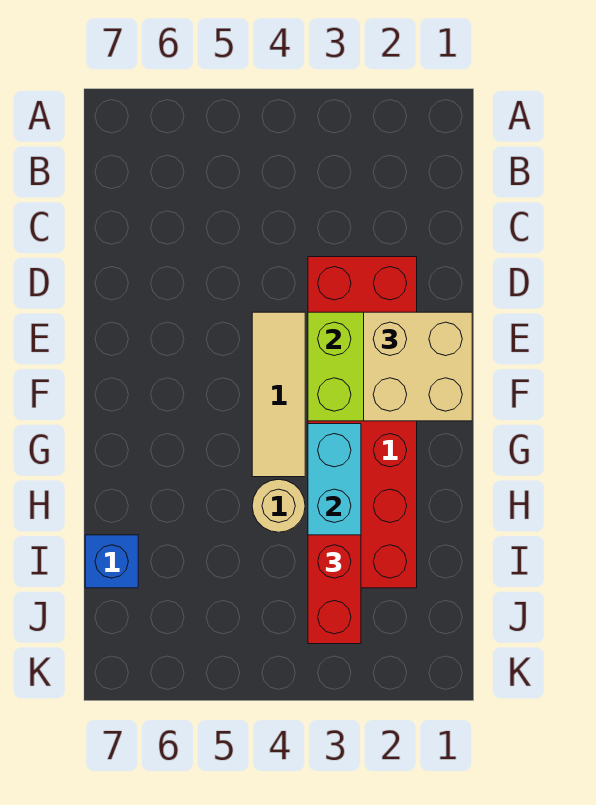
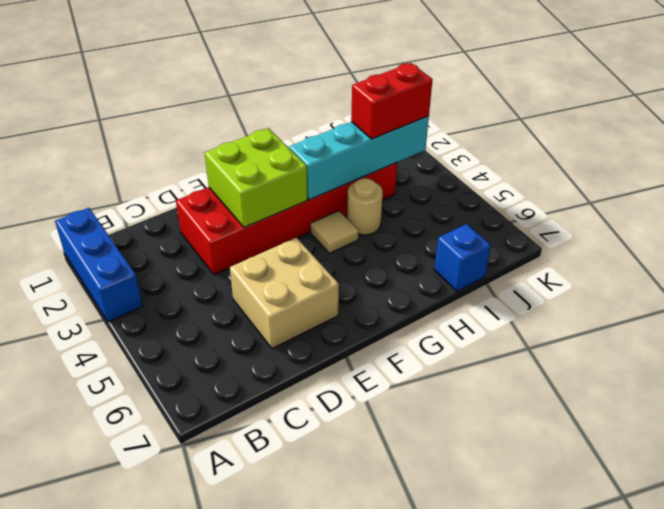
none -> blue brick A1:A3 level 1
tan brick E1:F2 level 3 -> tan brick D5:E6 level 1
tan tile E4:G4 level 1 -> tan tile G4 level 1

